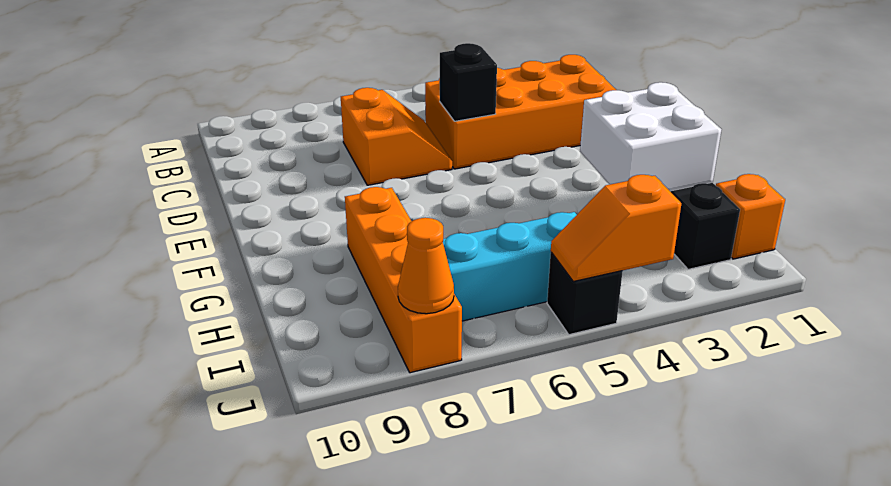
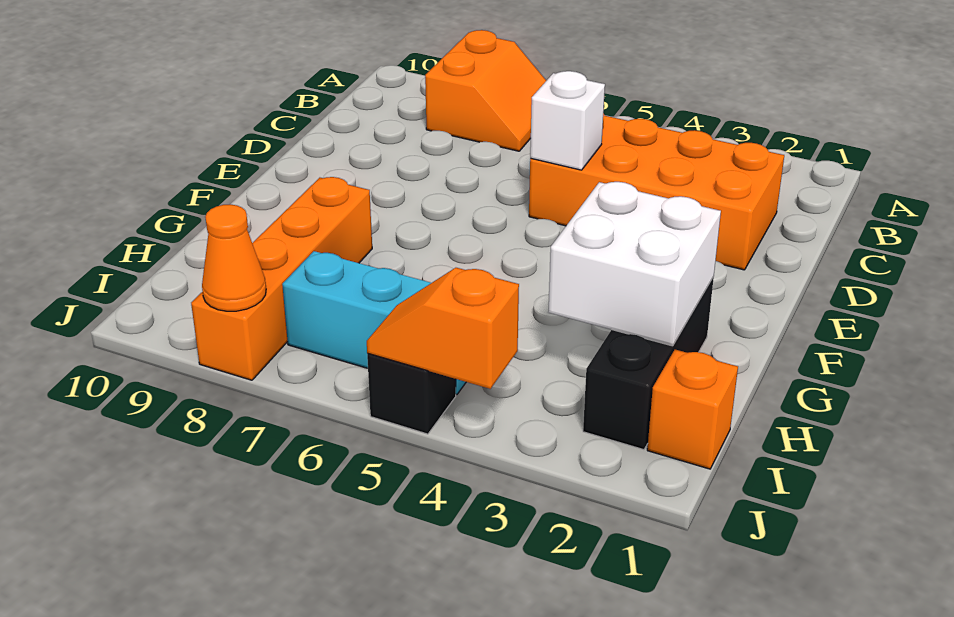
orange slope C6:D7 level 1 top 7 -> orange slope A7:B8 level 1 top 8
black brick D5 level 2 -> white brick D5 level 2

